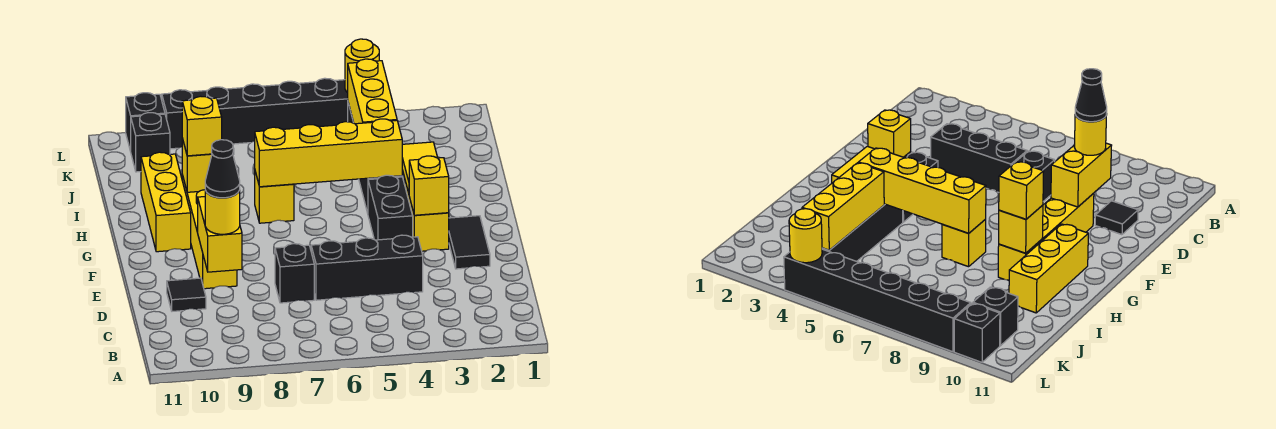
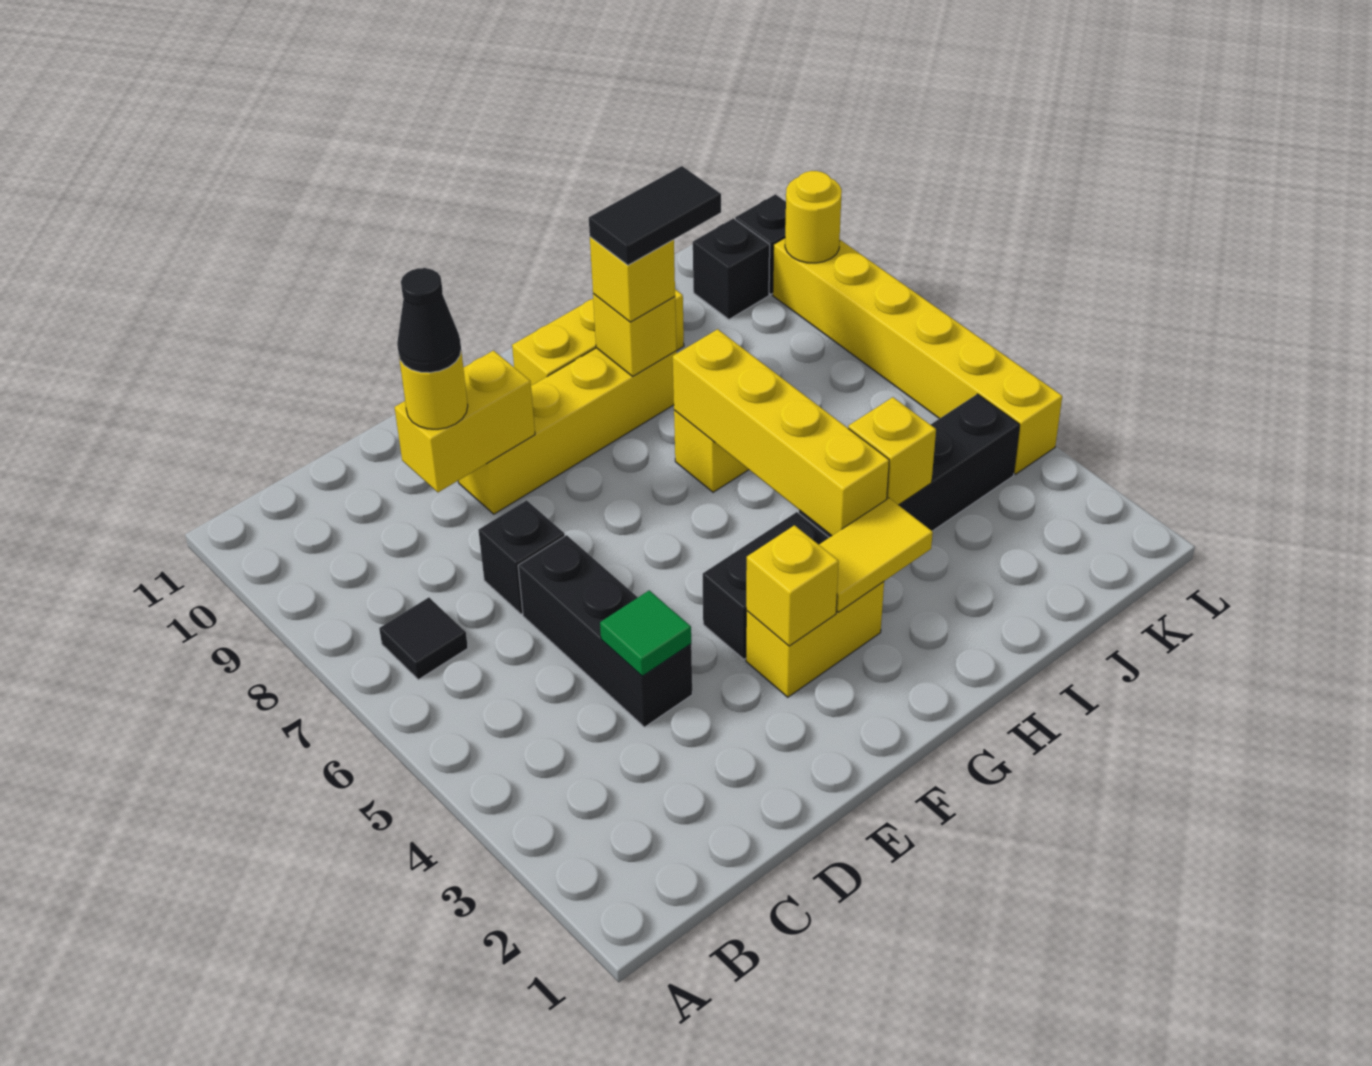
none -> green tile D4 level 2
black tile D10 level 1 -> black tile B7 level 1
black tile E2:F2 level 1 -> black tile H9:I9 level 4
yellow brick I4:K4 level 2 -> yellow brick I4 level 2
black brick L4:L9 level 1 -> yellow brick L4:L9 level 1
yellow round brick L4 level 2 -> yellow round brick L9 level 2

